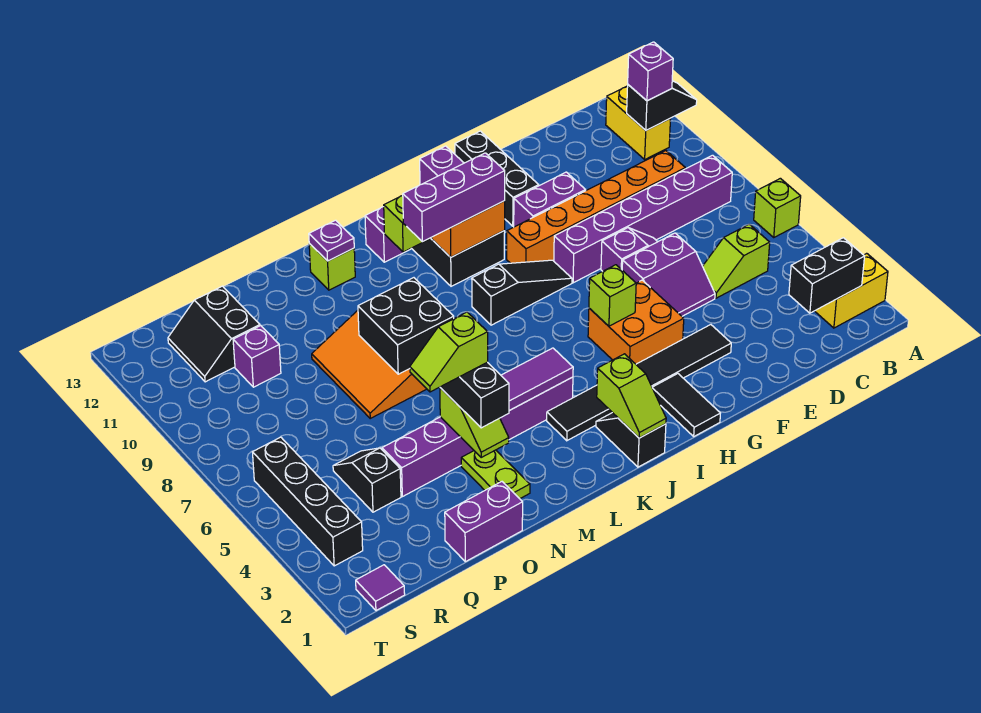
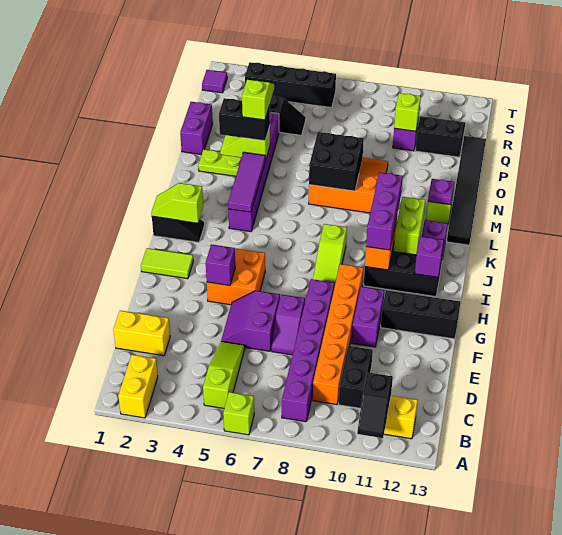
black brick B2:C2 level 2 -> black brick C10:D10 level 1
purple brick B11 level 3 -> purple brick G4 level 2
lime slope C5:D5 level 1 top C -> lime slope B5:D5 level 1 top B
none -> yellow brick D1:D2 level 1
black tile F3:K3 level 1 -> black tile L13:Q13 level 1
black tile H1:H2 level 1 -> lime tile H1:H2 level 1
lime brick H5 level 2 -> lime brick Q10 level 2
black slope H8:J8 level 1 top J -> lime slope H8:J8 level 1 top J

